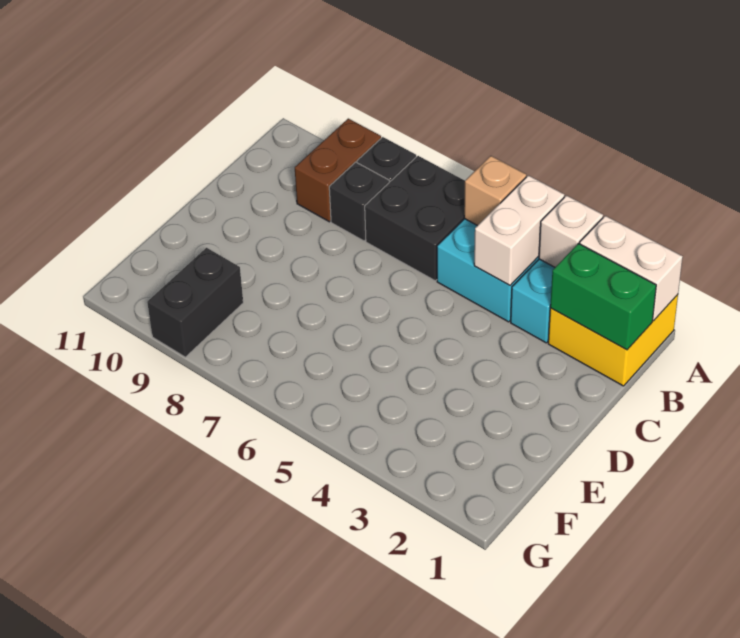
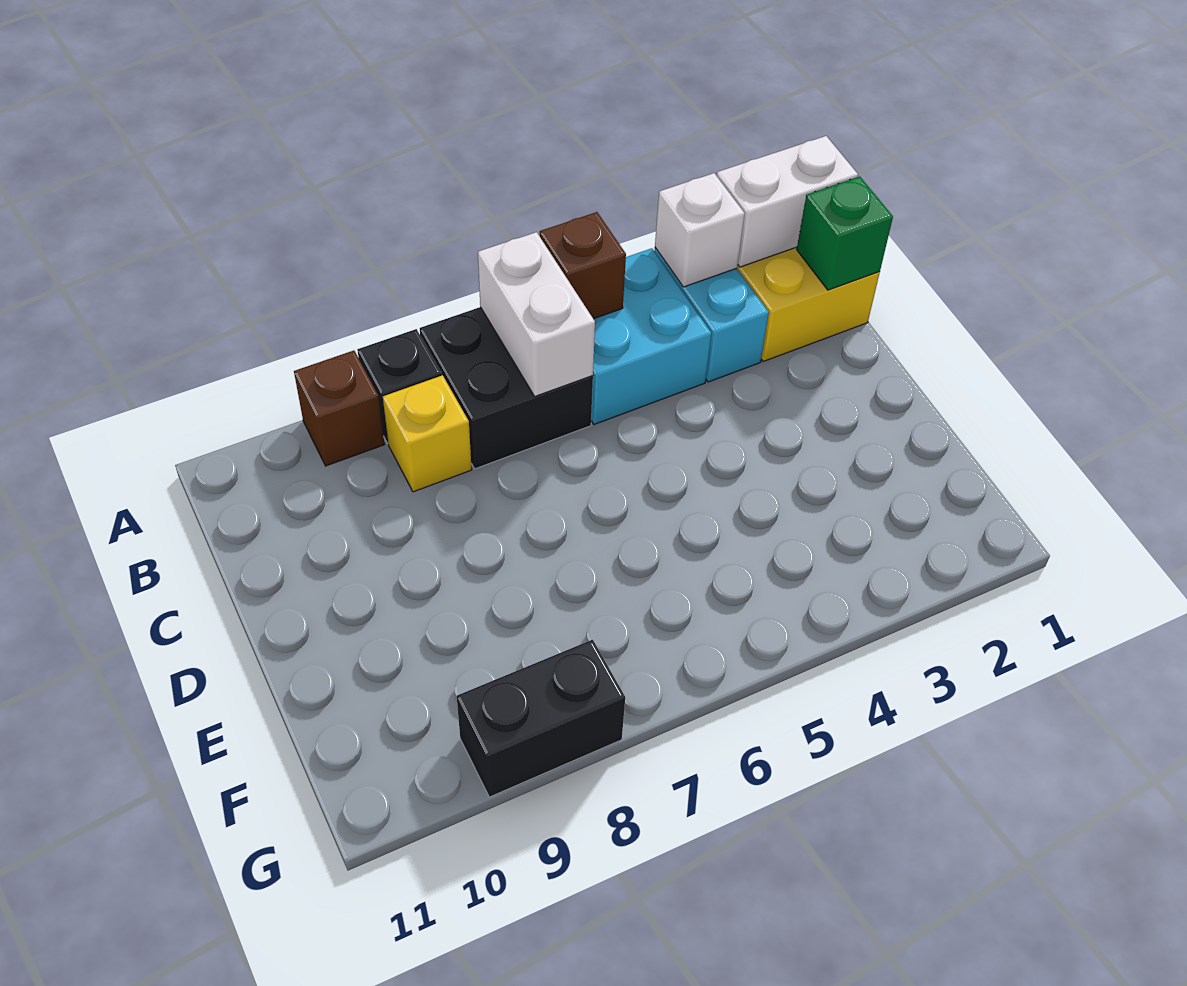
white brick A4:B4 level 2 -> white brick A6:B6 level 2
tan brick A5 level 2 -> brown brick A5 level 2
brown brick A9:B9 level 1 -> brown brick A9 level 1
green brick B1:B2 level 2 -> green brick B1 level 2
black brick B8 level 1 -> yellow brick B8 level 1
black brick F9:G9 level 1 -> black brick G8:G9 level 1

